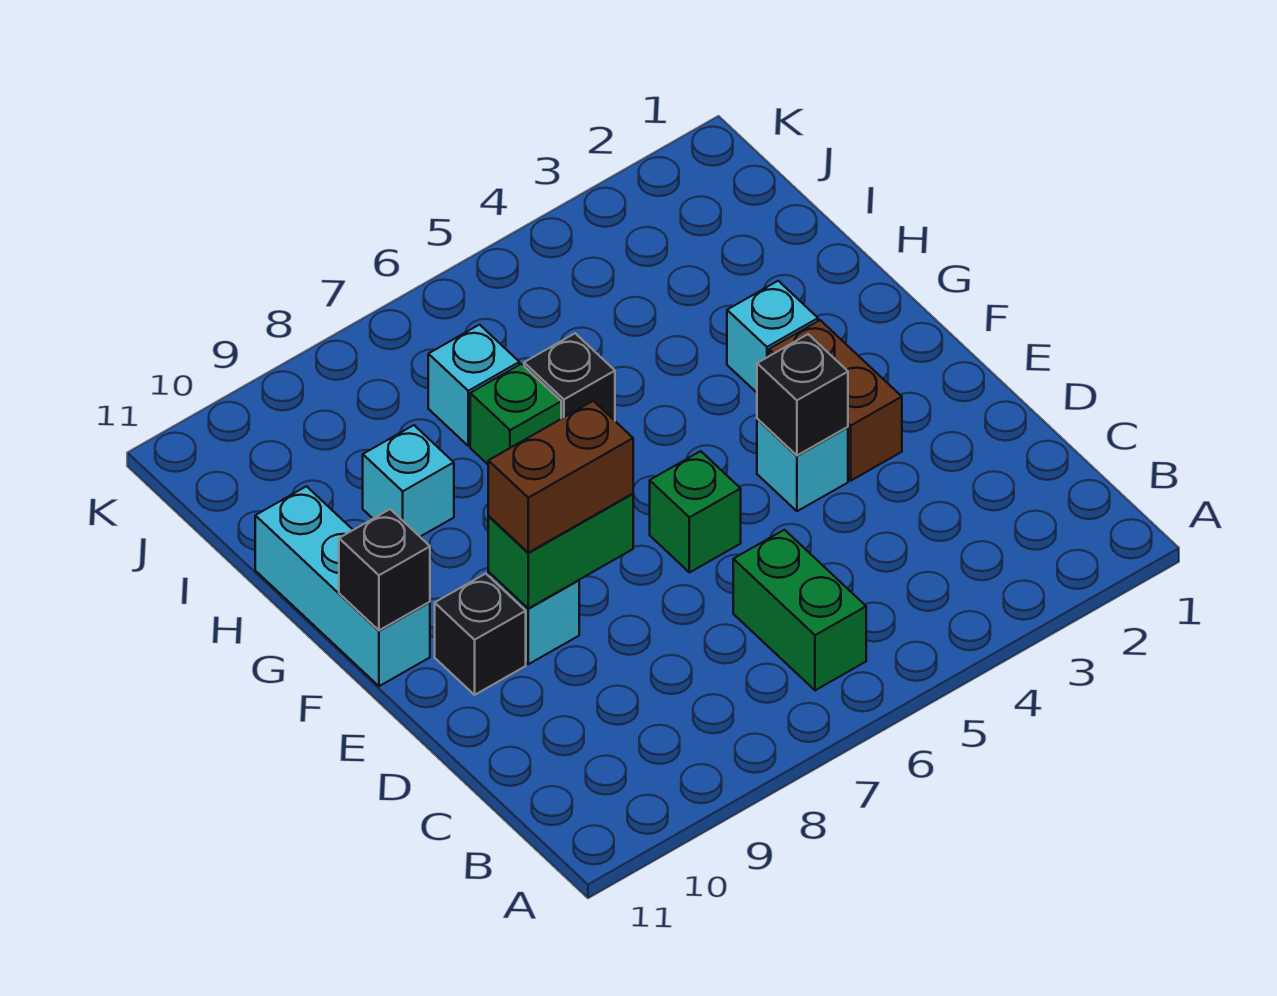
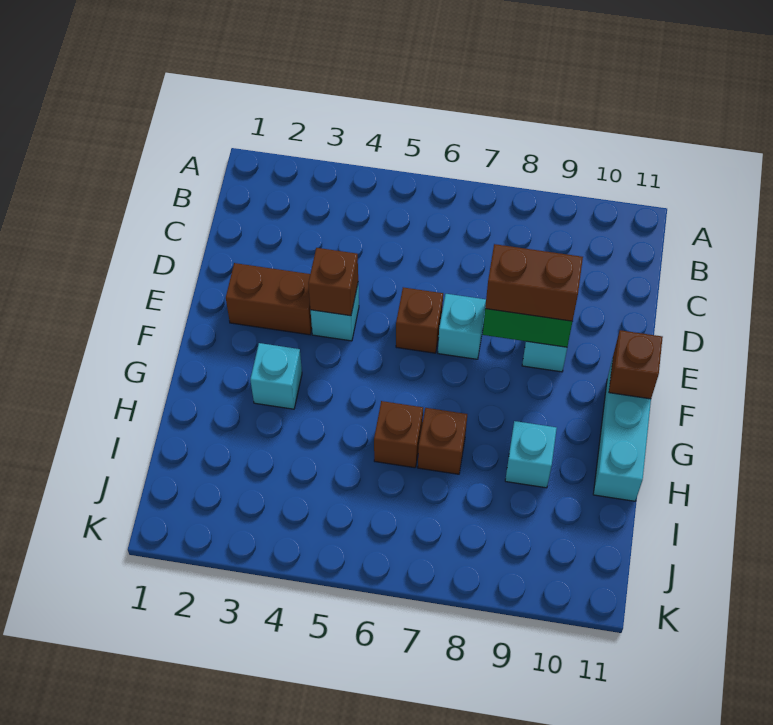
green brick B6:C6 level 1 -> none
brown brick E3:F3 level 1 -> brown brick E2:E3 level 1
black brick E4 level 2 -> brown brick E4 level 2
green brick E6 level 1 -> brown brick E6 level 1
black brick E10 level 1 -> none
black brick F11 level 2 -> brown brick F11 level 2
black brick H6 level 1 -> brown brick H6 level 1
green brick H7 level 1 -> brown brick H7 level 1
cyan brick I7 level 1 -> cyan brick E7 level 1

